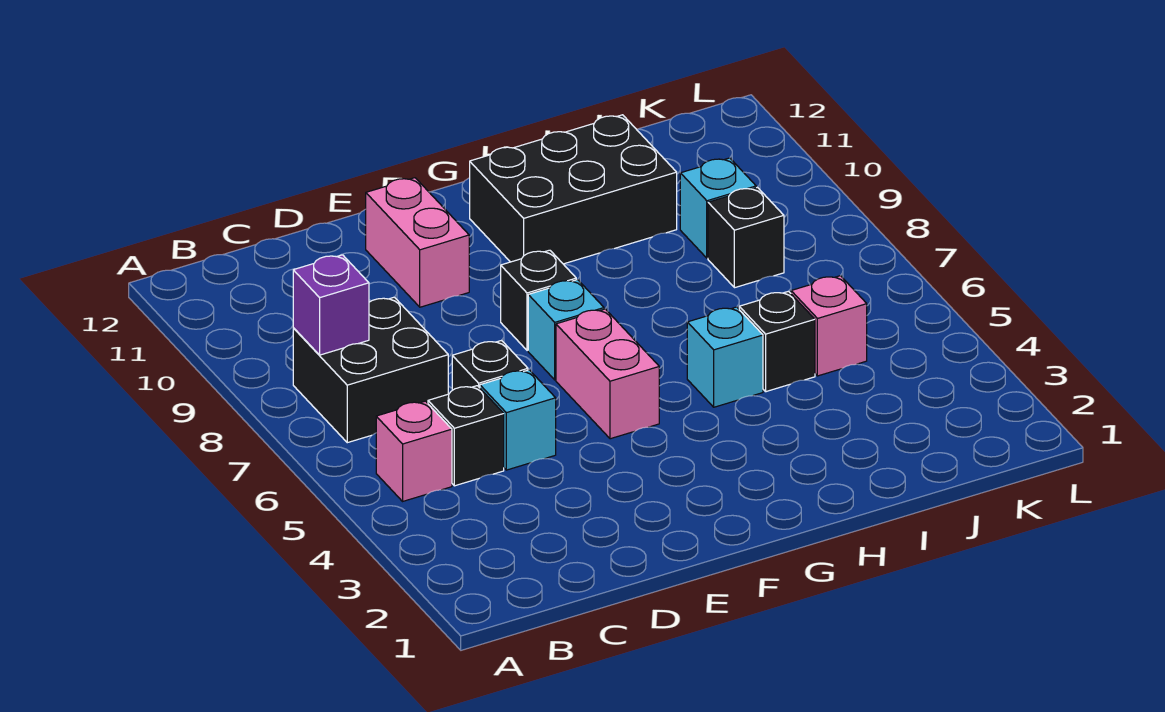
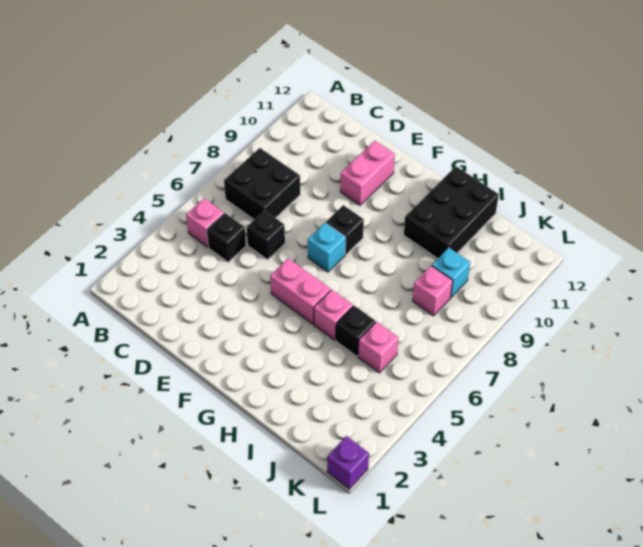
purple brick B8 level 2 -> purple brick L1 level 1
cyan brick D5 level 1 -> none
pink brick F5:F6 level 1 -> pink brick F5:G5 level 1
black brick G10:I11 level 1 -> black brick H10:I12 level 1
cyan brick H5 level 1 -> pink brick H5 level 1
black brick J8 level 1 -> pink brick J8 level 1

